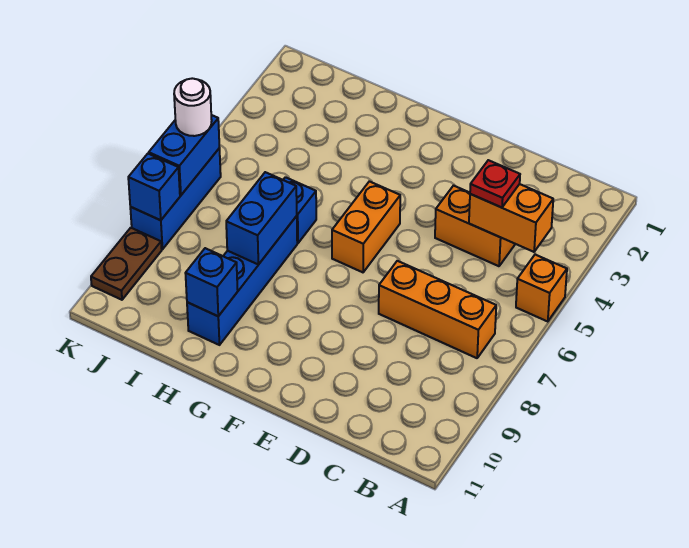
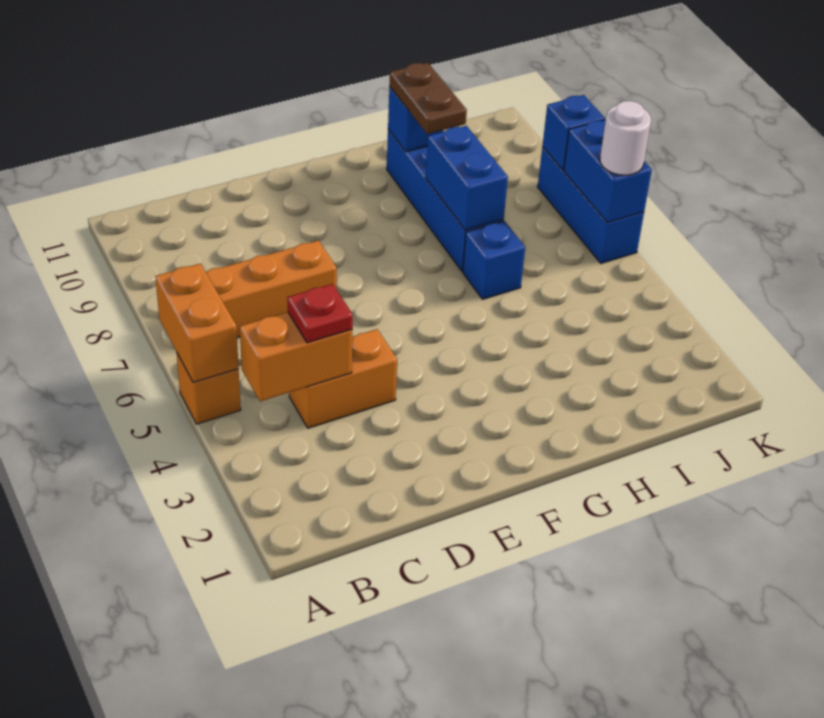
orange brick F5:F6 level 1 -> orange brick A5:A6 level 2
brown plate K9:K10 level 1 -> brown plate H9:H10 level 3

